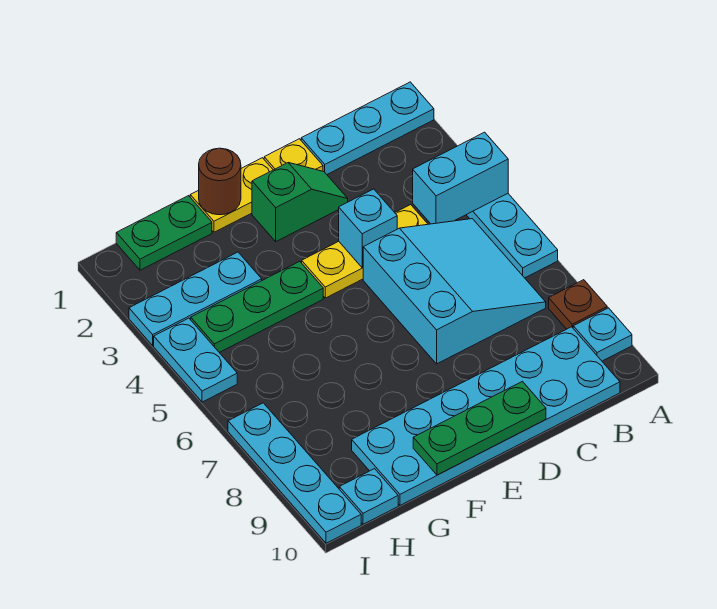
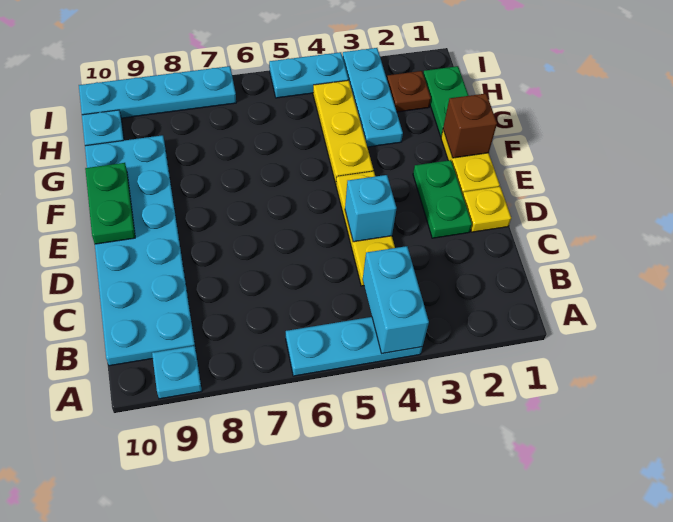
cyan plate A1:C1 level 1 -> none
brown plate A8 level 1 -> brown plate H2 level 1
cyan slope B5:D7 level 1 top D -> none
green slope D2:E2 level 1 top E -> green plate D2:E2 level 1
green plate D10:F10 level 2 -> green plate E10:F10 level 2
brown round brick F1 level 2 -> brown brick F1 level 2
green plate F4:H4 level 1 -> yellow plate F4:H4 level 1

